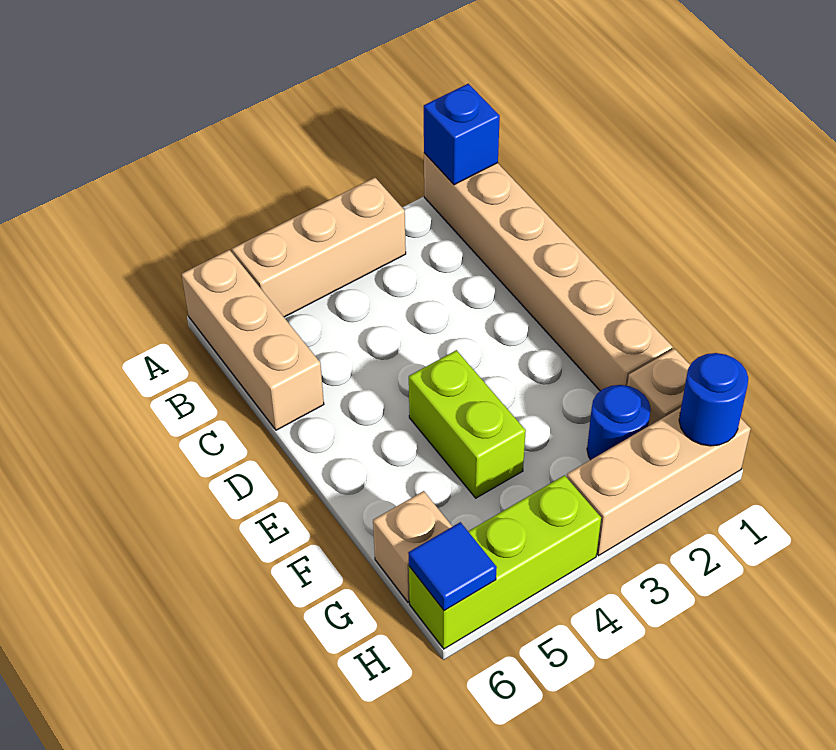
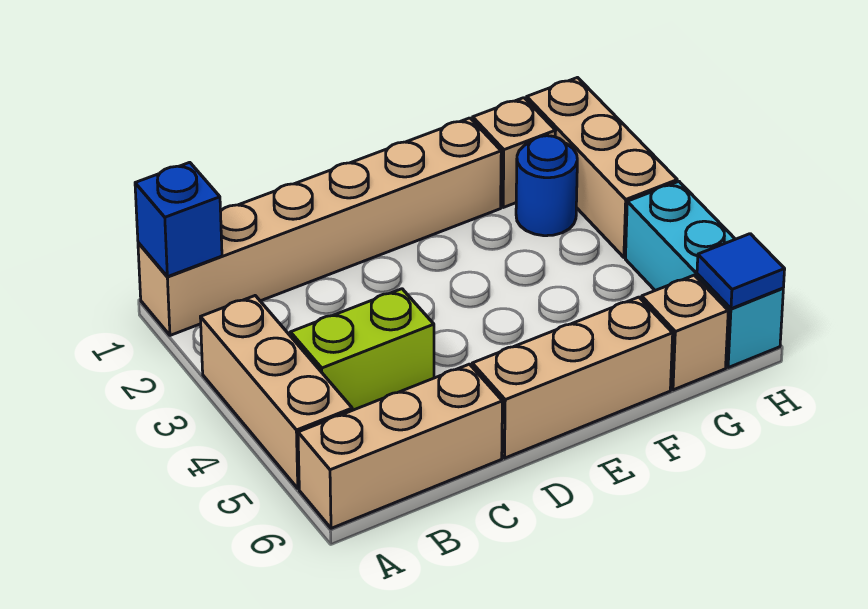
none -> tan brick D6:F6 level 1
lime brick E4:F4 level 1 -> lime brick B4:C4 level 1
blue round brick H1 level 2 -> none
lime brick H4:H6 level 1 -> cyan brick H4:H6 level 1

